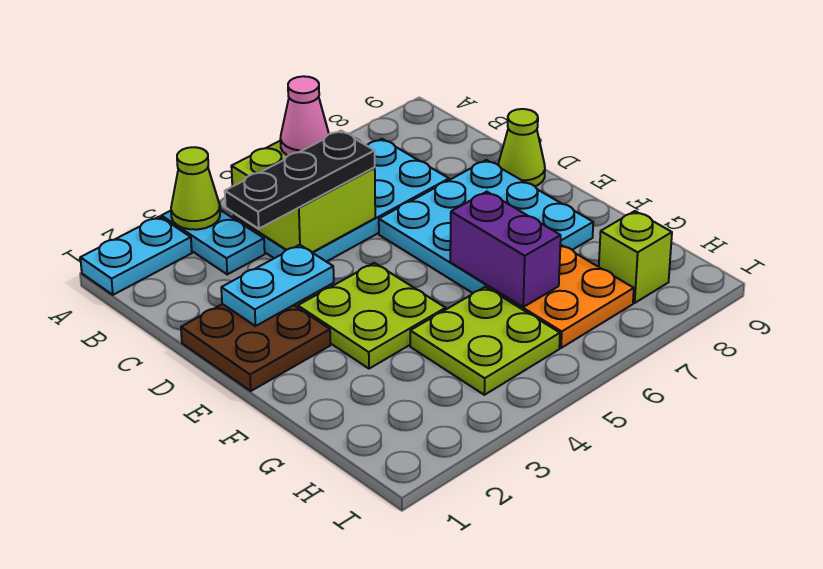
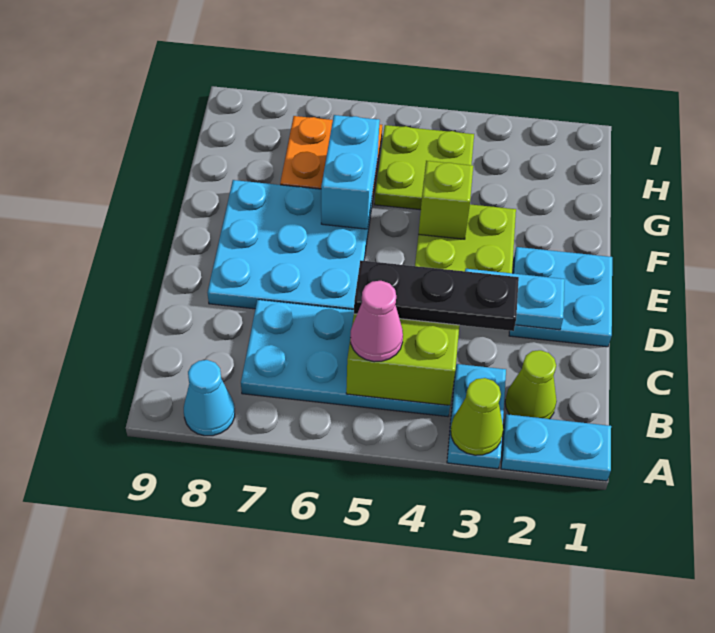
none -> cyan cone A8 level 1
brown plate D1:E2 level 1 -> cyan plate D1:E2 level 1
lime cone D9 level 1 -> lime cone B2 level 1
purple brick F6:G6 level 2 -> cyan brick F6:G6 level 2
lime brick H8 level 1 -> lime brick F4 level 2

